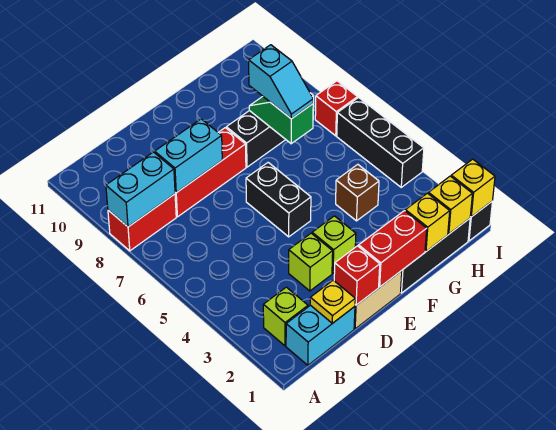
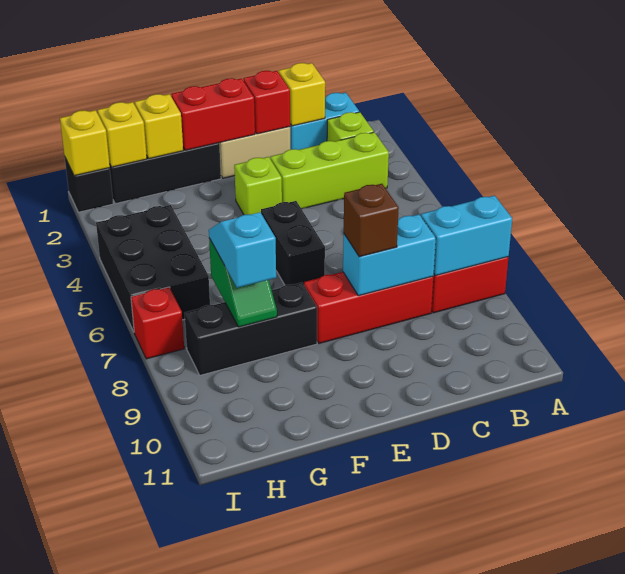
yellow plate C1 level 2 -> yellow brick C1 level 2
lime brick D3 level 1 -> lime brick B3:D3 level 1
brown brick G4 level 1 -> brown brick D8 level 3
black brick I4:I6 level 1 -> black brick H4:I6 level 1

